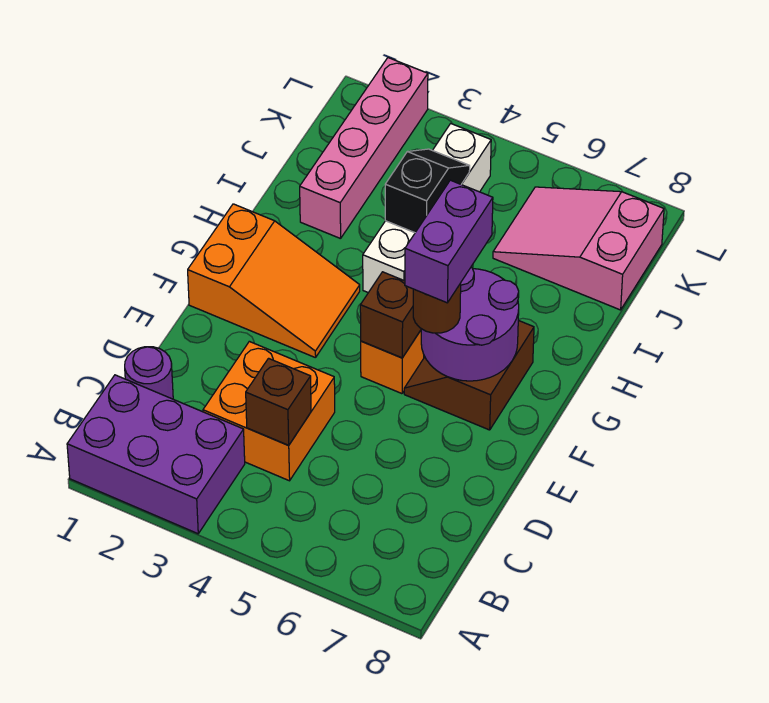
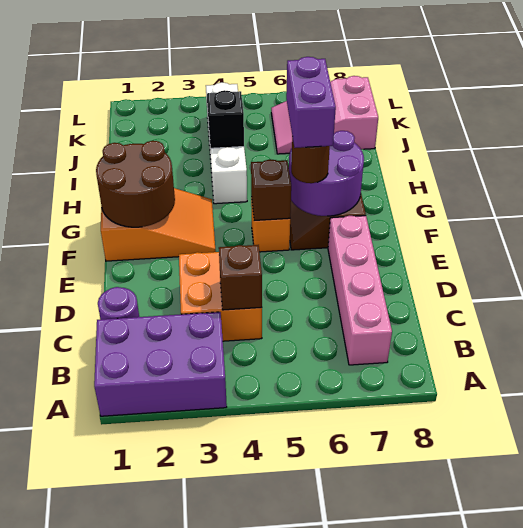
none -> brown round brick F1:G2 level 2
pink brick I2:L2 level 1 -> pink brick B7:E7 level 1

